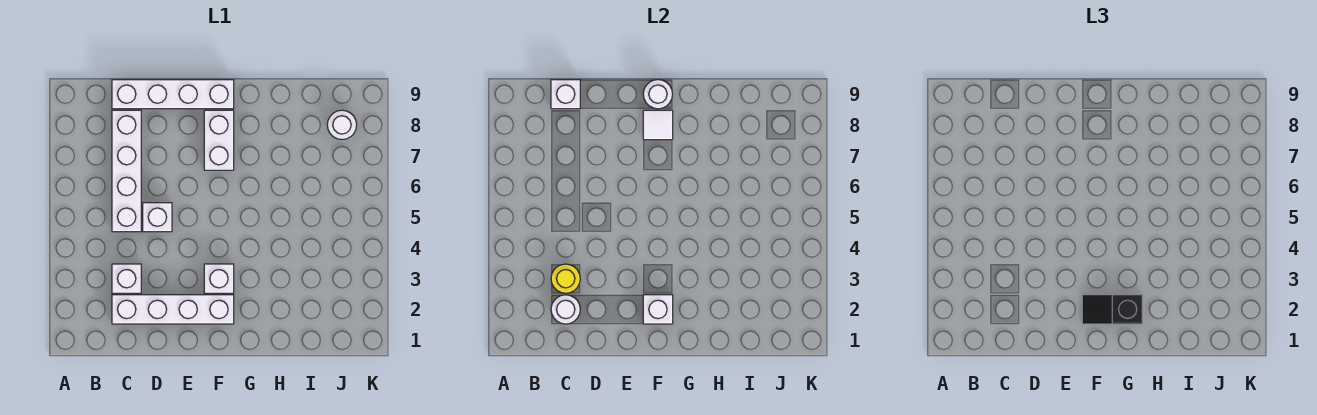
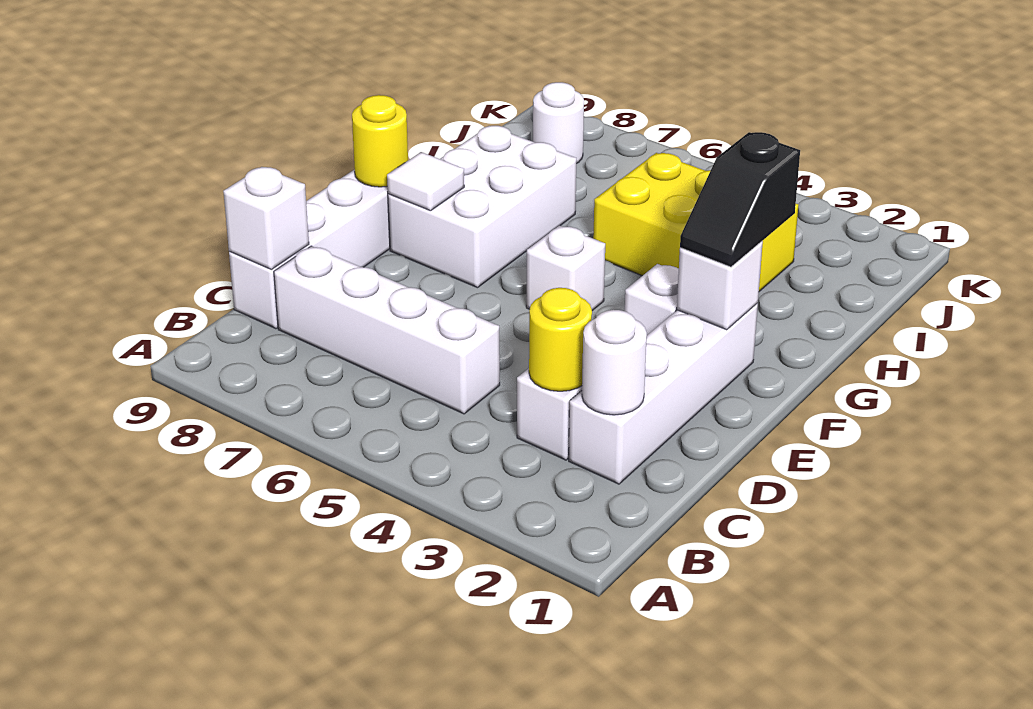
white brick D5 level 1 -> white brick F5 level 1
white brick F7:F8 level 1 -> white brick F7:H8 level 1
white round brick F9 level 2 -> yellow round brick F9 level 2
none -> yellow brick H3:I5 level 1

